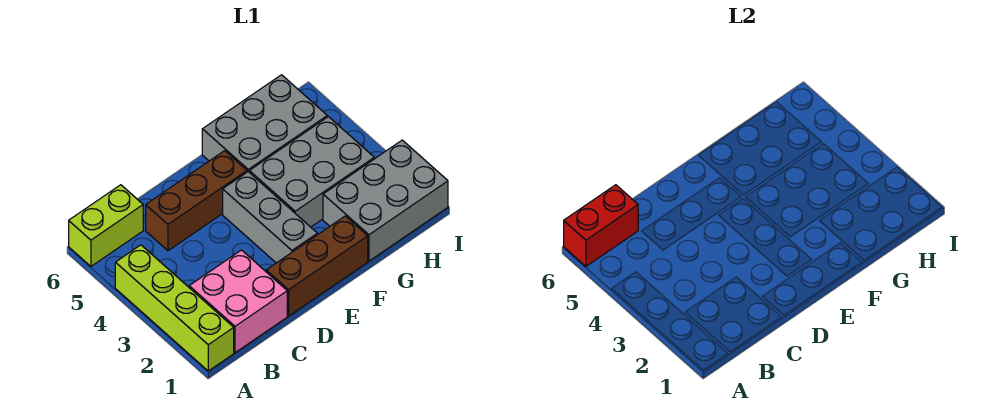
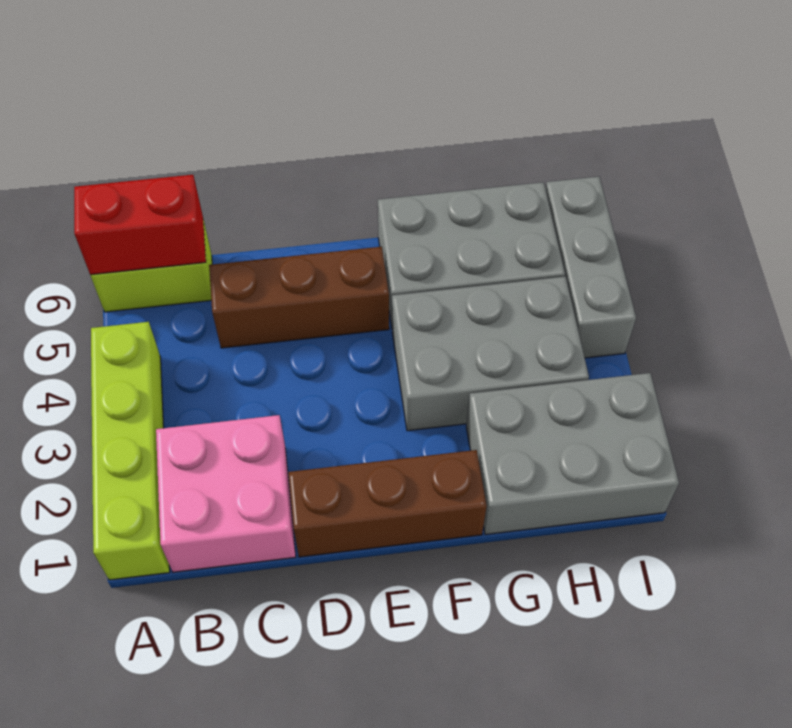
grey brick E2:E4 level 1 -> grey brick I4:I6 level 1

